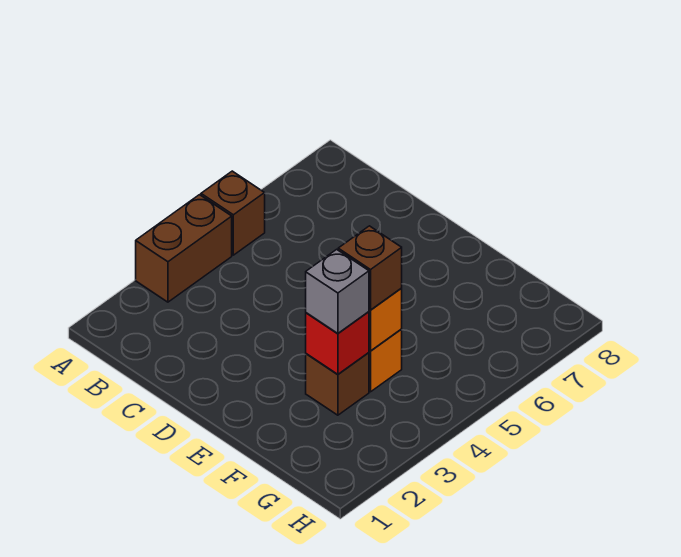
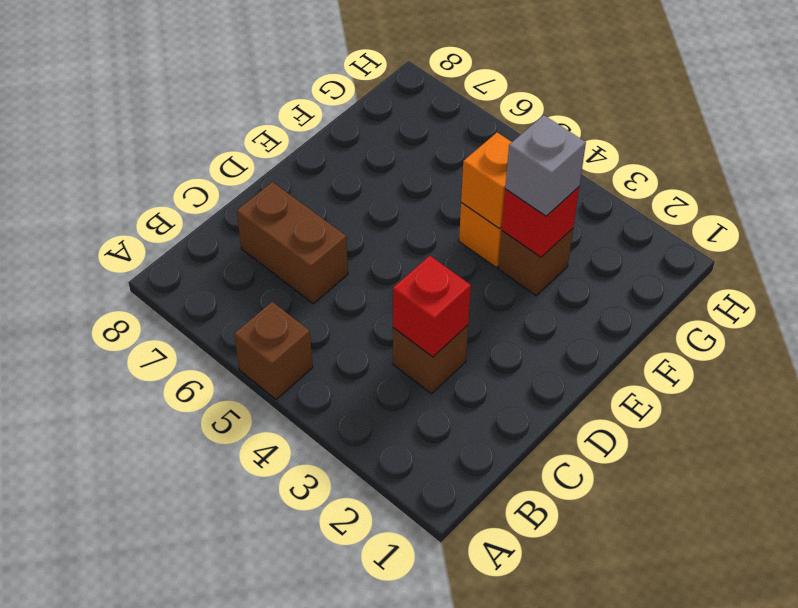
brown brick A3:A4 level 1 -> brown brick C6:C7 level 1
none -> red brick C3 level 2
brown brick F4 level 3 -> brown brick C3 level 1

